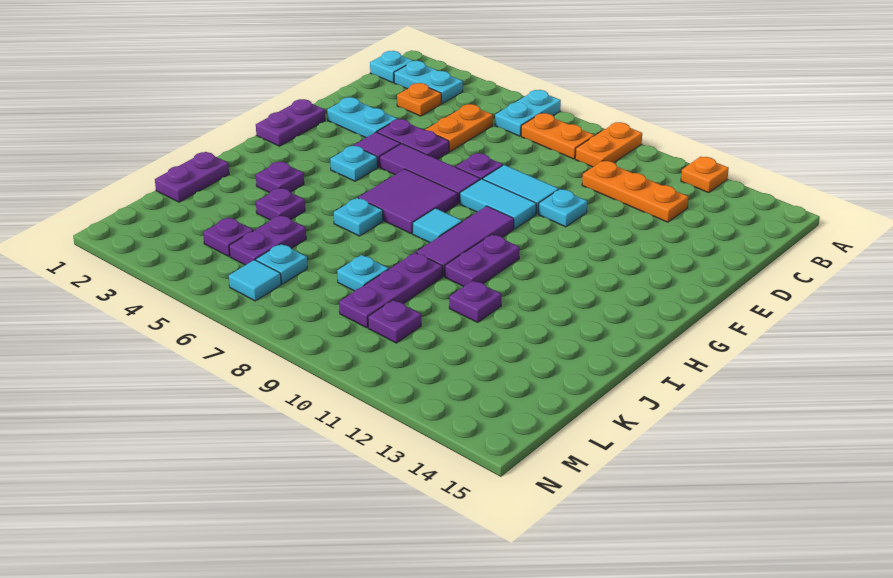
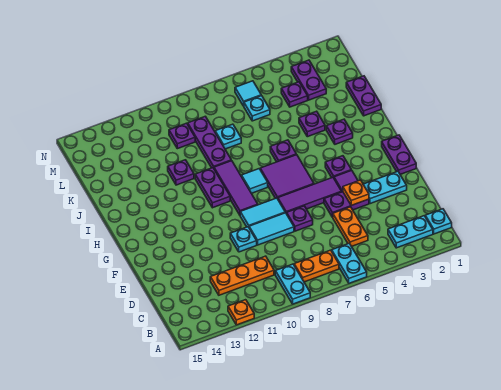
orange plate A9:B9 level 1 -> cyan plate A9:B9 level 1
orange plate C3 level 1 -> orange plate E4 level 2
cyan plate G4 level 1 -> purple plate G4 level 1
cyan plate I6 level 1 -> purple plate I6 level 1
purple plate K5:L5 level 1 -> purple plate L3:M3 level 1

